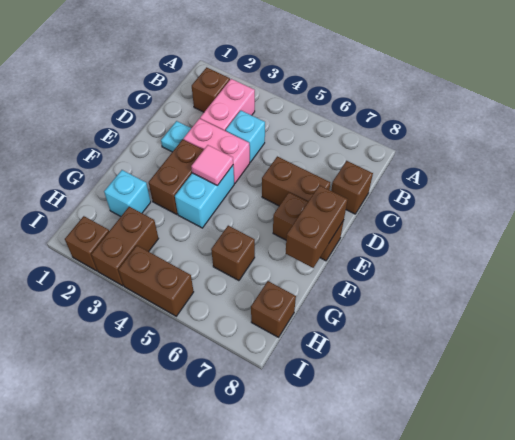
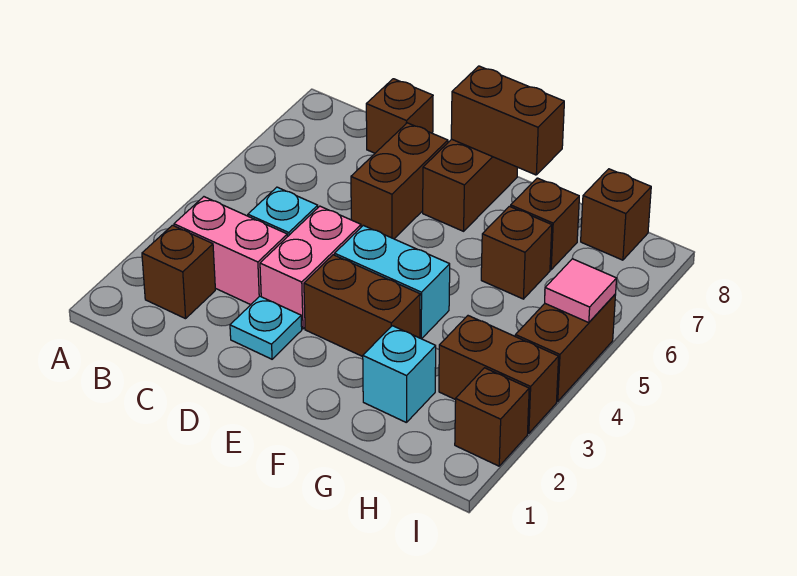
pink tile E4 level 2 -> pink tile I5 level 2
none -> brown brick G7 level 1

